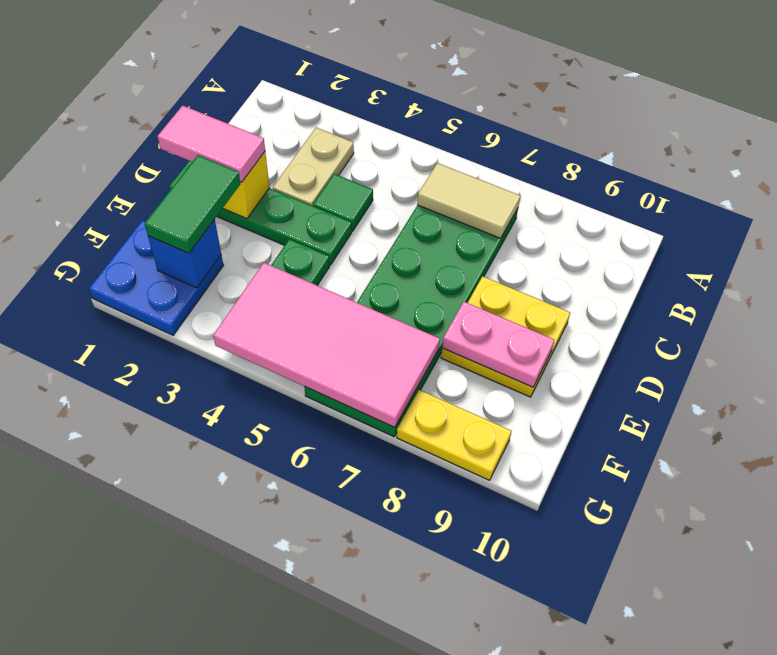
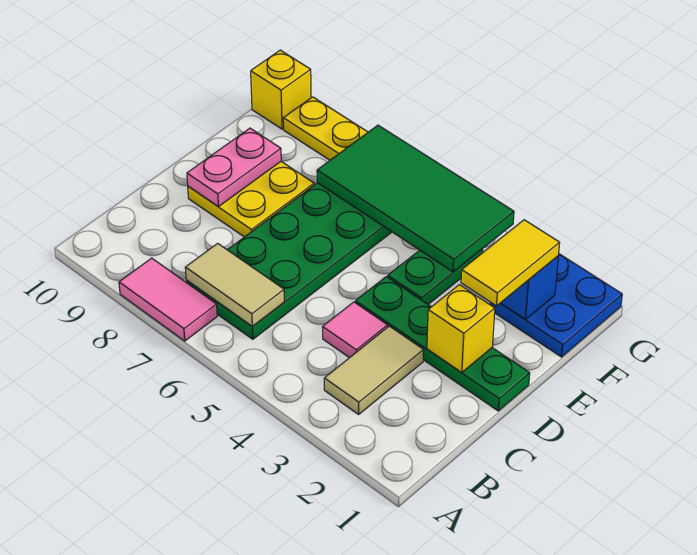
tan plate B3:C3 level 1 -> tan tile B3:C3 level 1
green tile C4 level 1 -> pink tile C4 level 1
pink tile D1:D2 level 3 -> pink tile A7:A8 level 1
green tile E2:F2 level 3 -> yellow tile E2:F2 level 3
pink plate E8:E9 level 2 -> pink plate D9:E9 level 2
pink tile F4:G7 level 2 -> green tile F4:G7 level 2
none -> yellow brick G10 level 1

